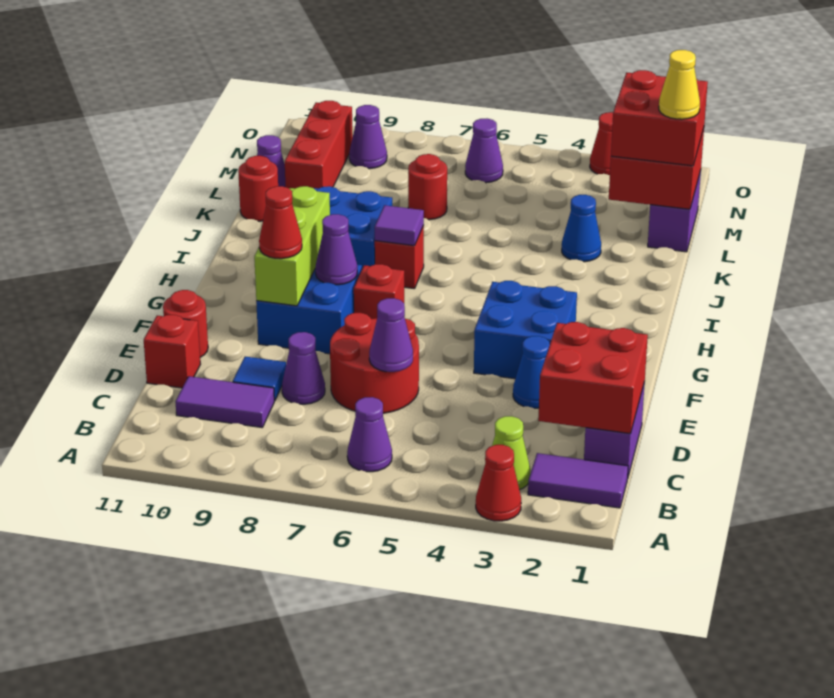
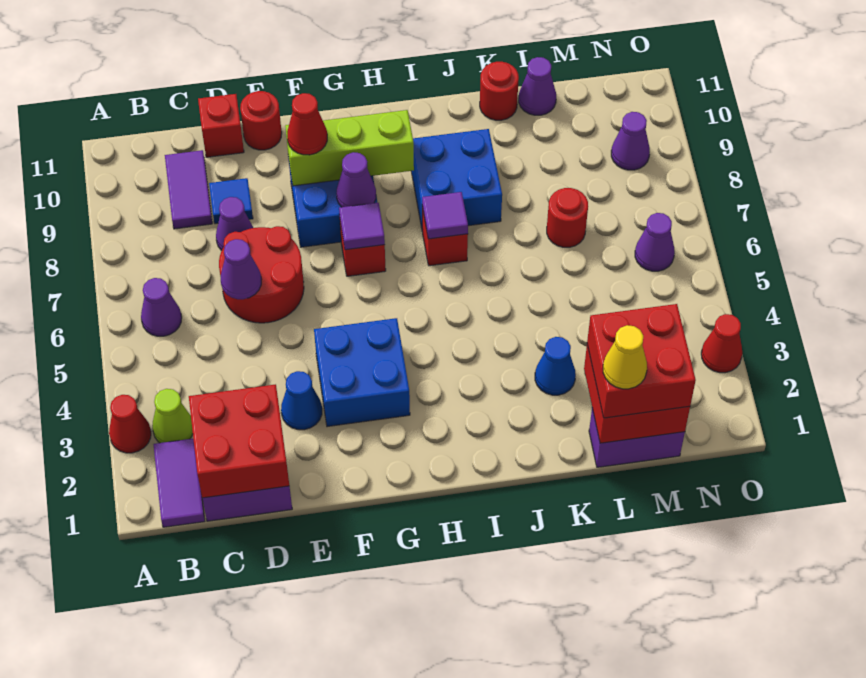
none -> purple tile G7 level 2
red brick L10:N10 level 1 -> none

